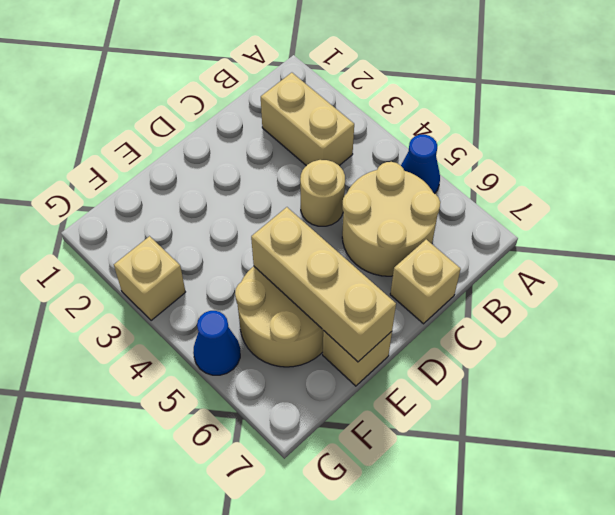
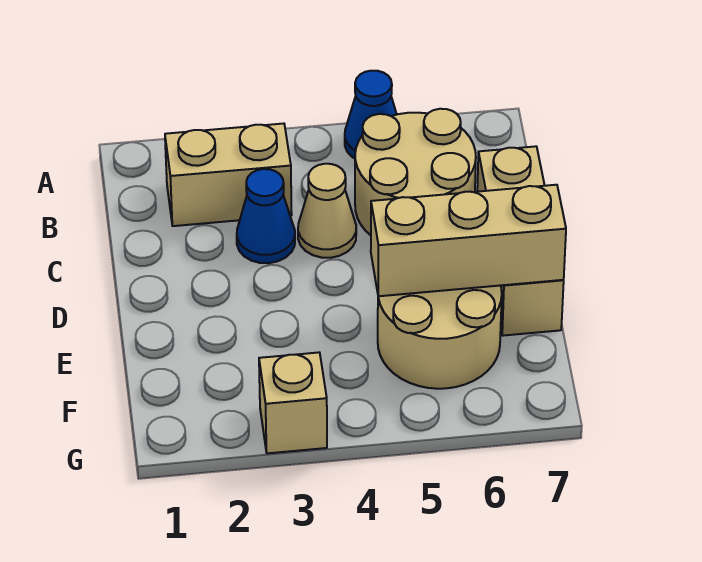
tan round brick C4 level 1 -> tan cone C4 level 1
blue cone G5 level 1 -> blue cone C3 level 1

